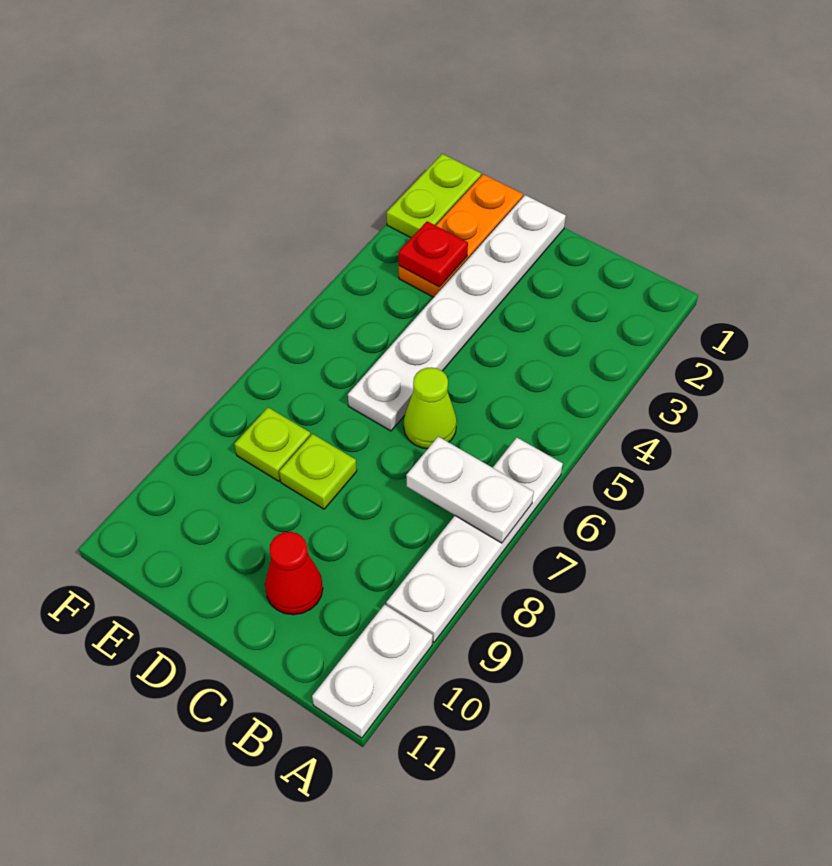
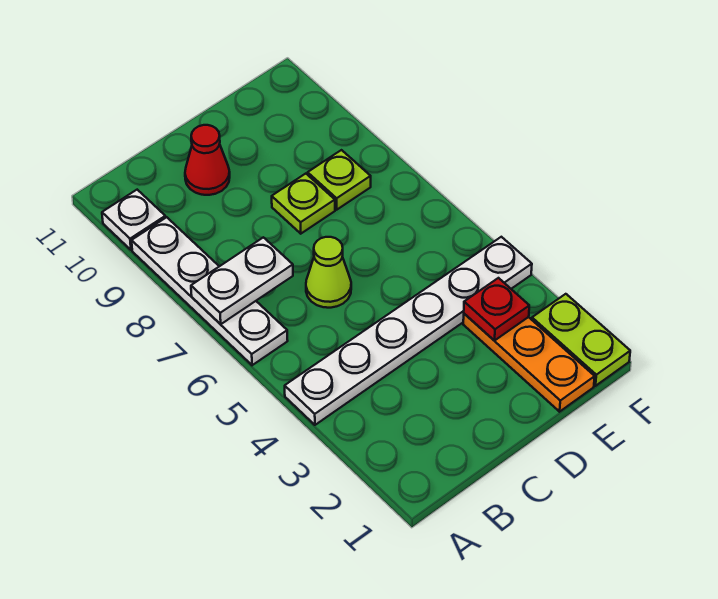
white plate A10:A11 level 1 -> white plate A10 level 1
white plate D1:D6 level 1 -> white plate A4:F4 level 1

